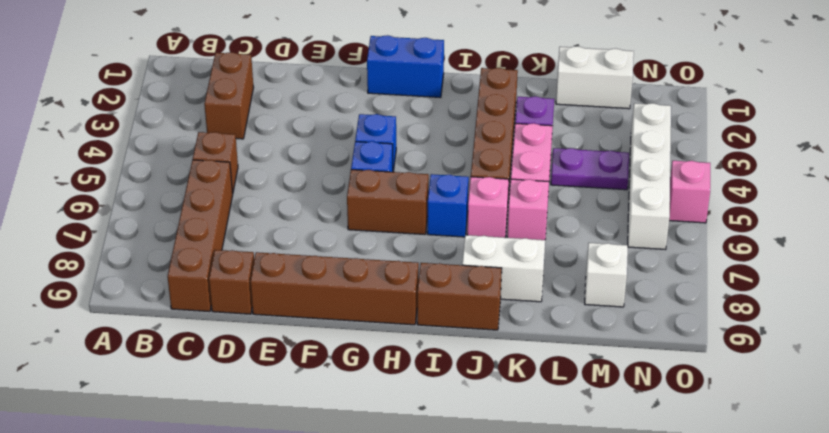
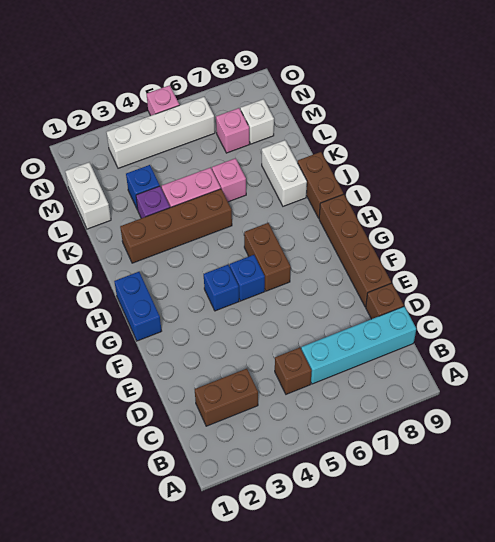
brown brick C6:C9 level 1 -> cyan brick C6:C9 level 1
blue brick I6 level 1 -> blue brick L3 level 1
pink brick J6 level 1 -> pink brick M7 level 1
purple plate L4:M4 level 1 -> none

